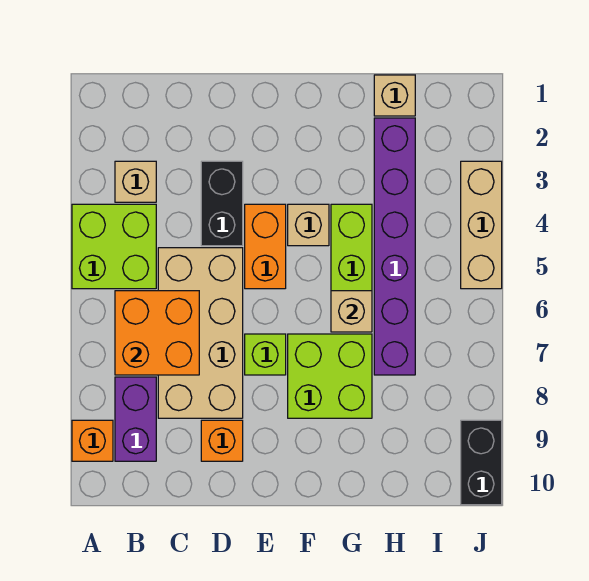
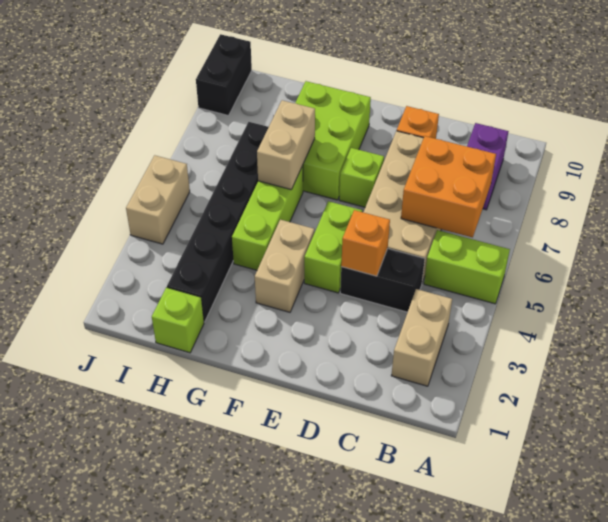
lime brick A4:B5 level 1 -> lime brick A5:B5 level 1
orange brick A9 level 1 -> orange brick D4 level 2
tan brick B3 level 1 -> tan brick B2:B3 level 1
black brick D3:D4 level 1 -> black brick C4:D4 level 1
orange brick E4:E5 level 1 -> lime brick E4:E5 level 1
tan brick F4 level 1 -> tan brick F3:F4 level 1
lime brick F7:G8 level 1 -> lime brick F7:G9 level 1
tan brick G6 level 2 -> tan brick G6:G7 level 2
tan brick H1 level 1 -> lime brick H1 level 1
purple brick H2:H7 level 1 -> black brick H2:H7 level 1
tan brick J3:J5 level 1 -> tan brick J4:J5 level 1

